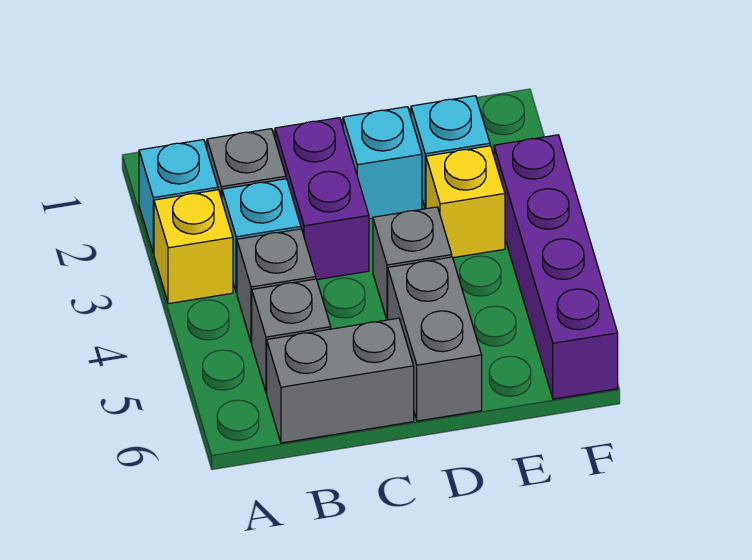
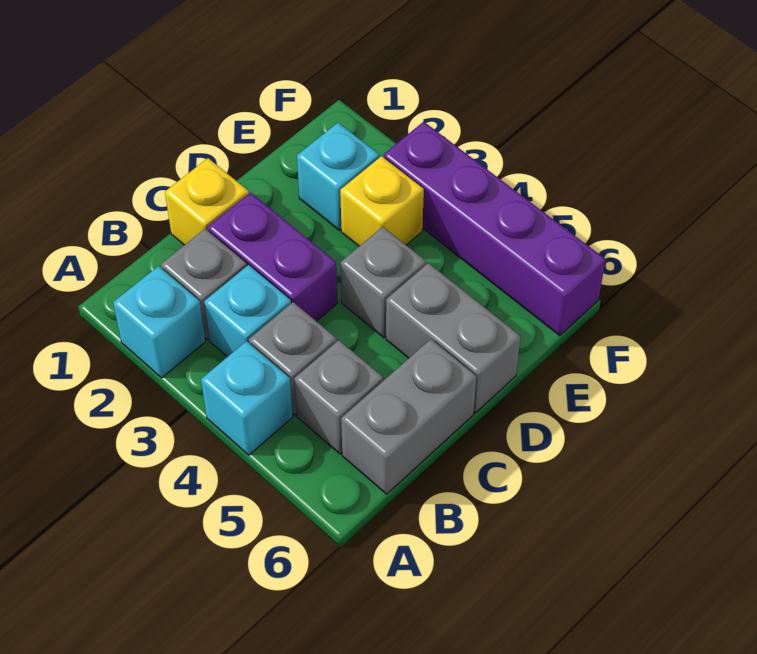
yellow brick A3 level 1 -> yellow brick C1 level 1
cyan brick D2 level 1 -> cyan brick A4 level 1

